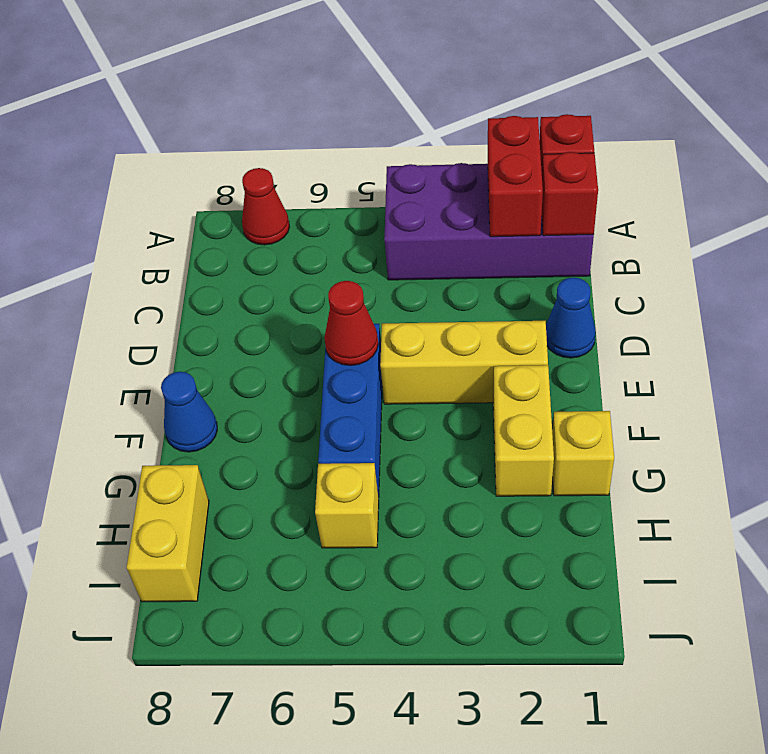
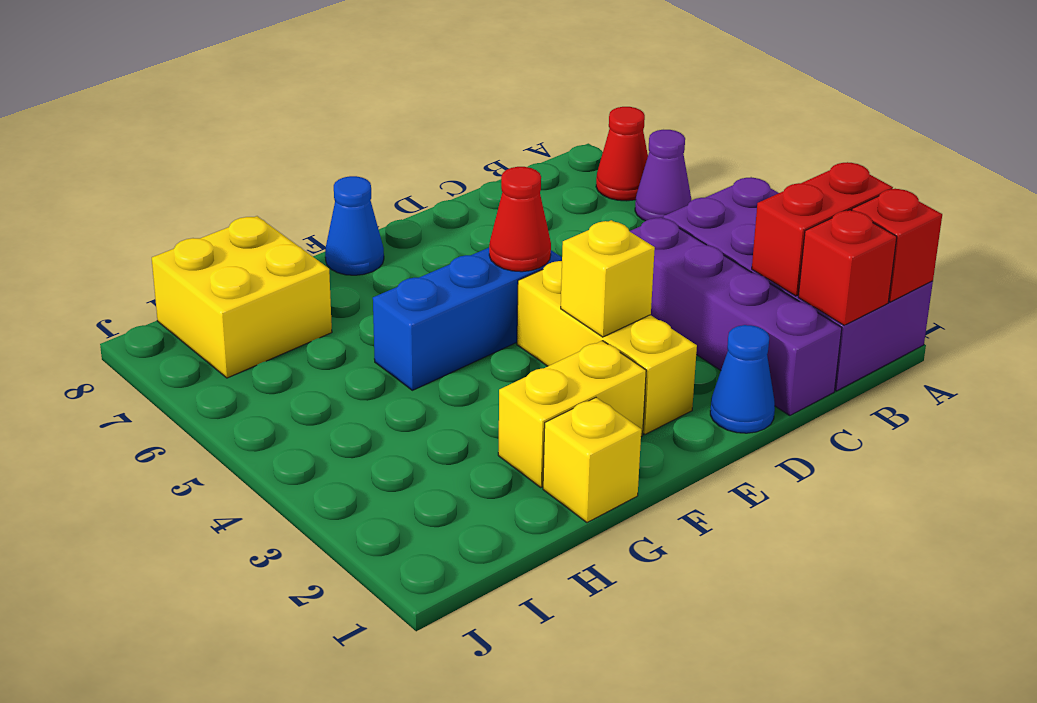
none -> purple cone A6 level 1
none -> purple brick C1:C4 level 1
yellow brick H5 level 1 -> yellow brick E3 level 2
yellow brick H8:I8 level 1 -> yellow brick H7:I8 level 1

